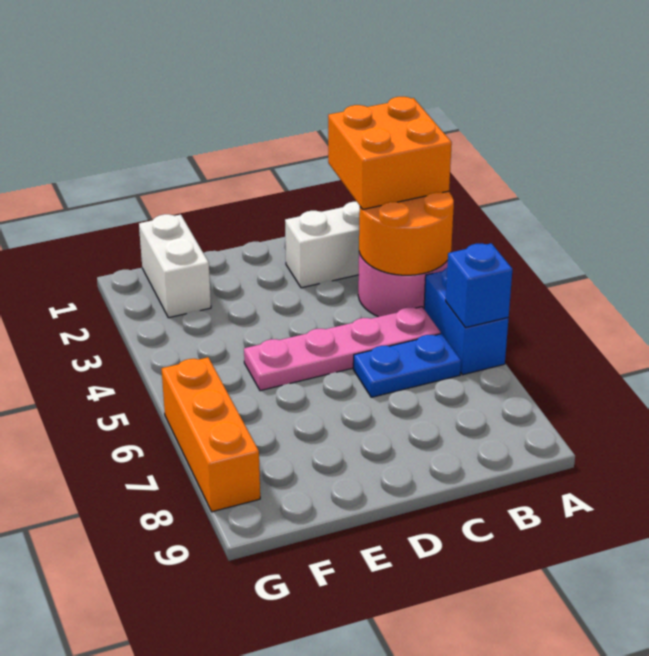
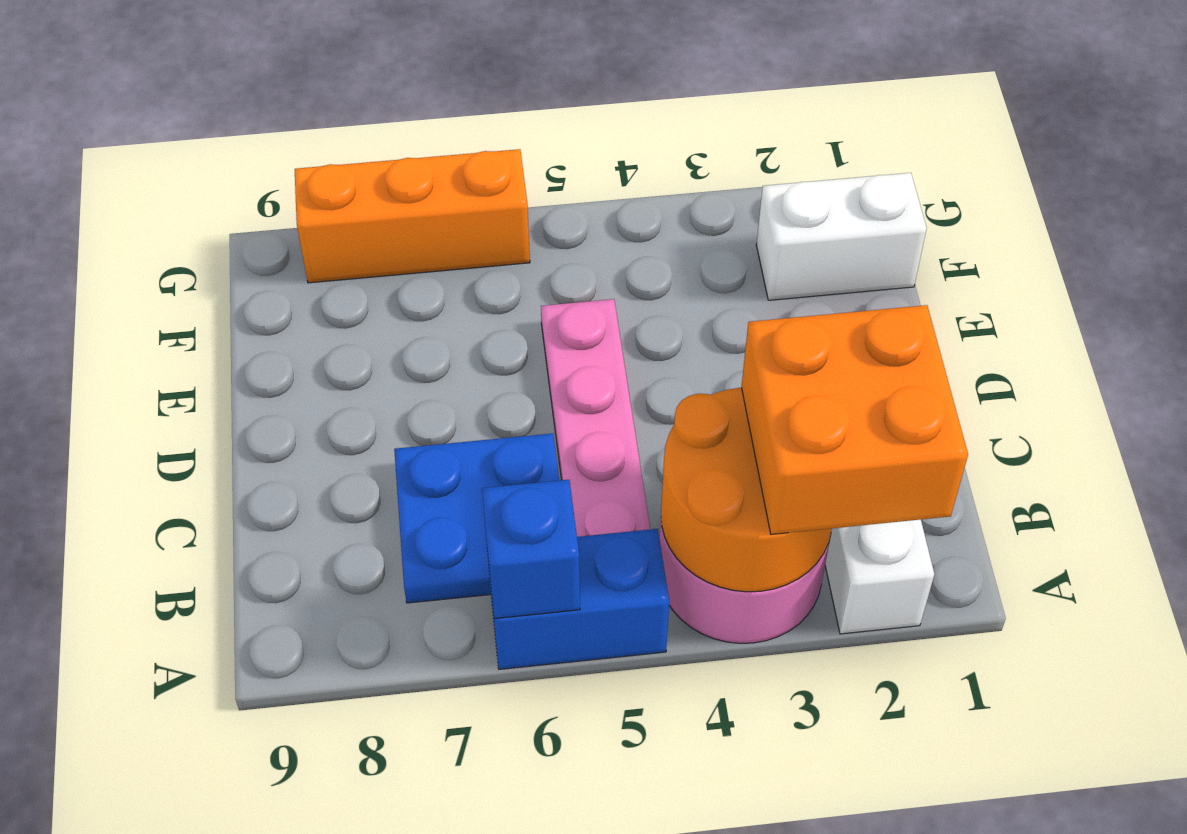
blue plate B6:C6 level 1 -> blue plate B6:C7 level 1

